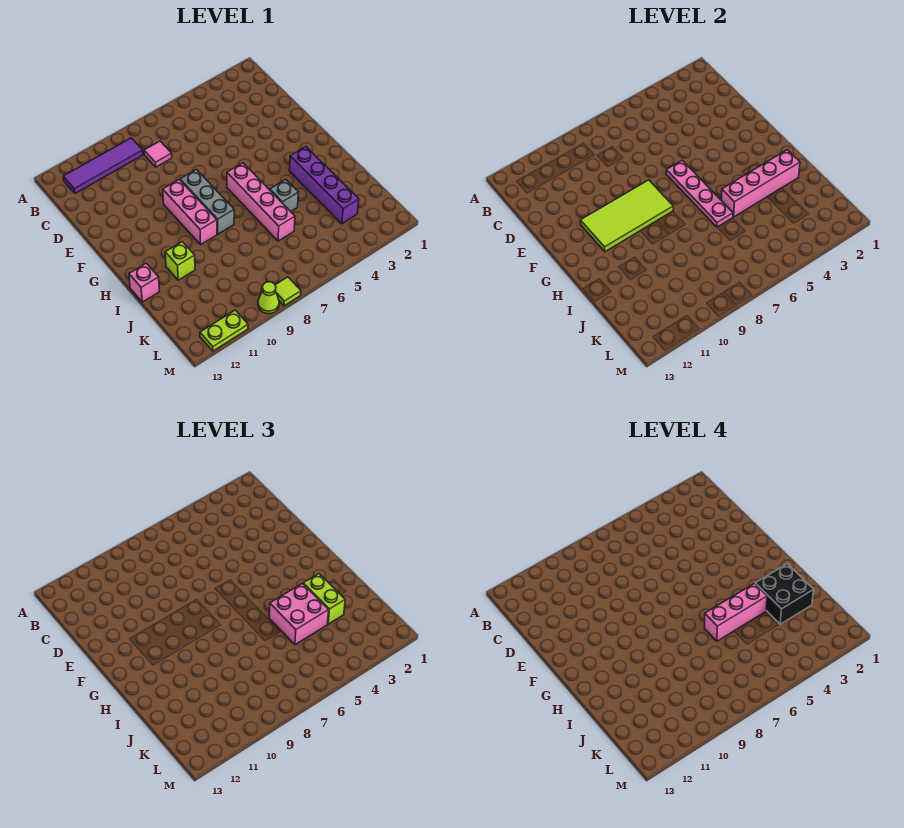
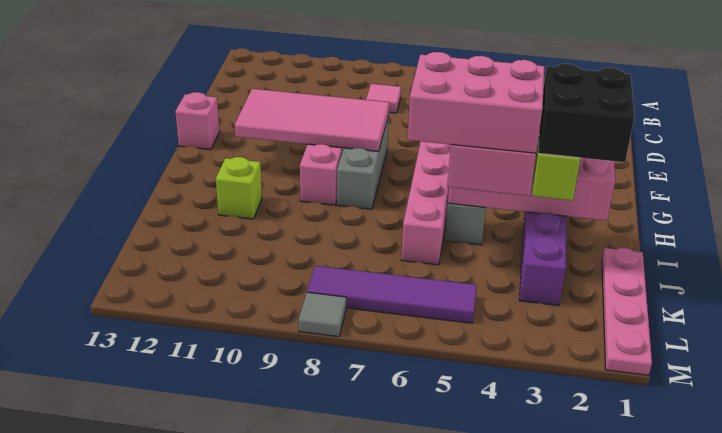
purple tile B9:B12 level 1 -> purple tile L5:L8 level 1
pink plate F6:I6 level 2 -> pink plate J1:M1 level 1
lime tile F8:G11 level 2 -> pink tile F8:G11 level 2
pink brick I4:I6 level 4 -> pink brick I4:J6 level 4
pink brick I13 level 1 -> pink brick F13 level 1
lime tile M8 level 1 -> grey tile M8 level 1
lime cone M9 level 1 -> none
lime plate M11:M12 level 1 -> none

